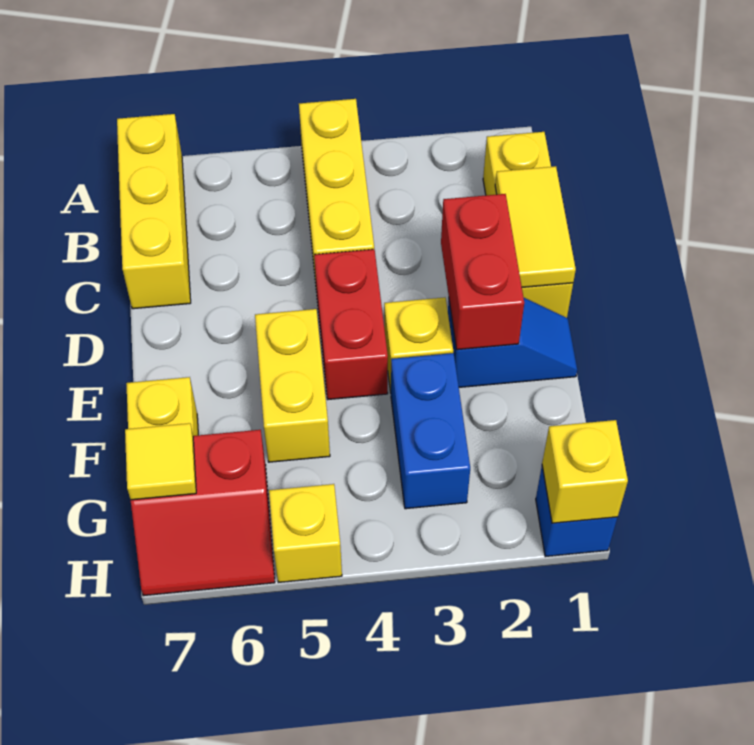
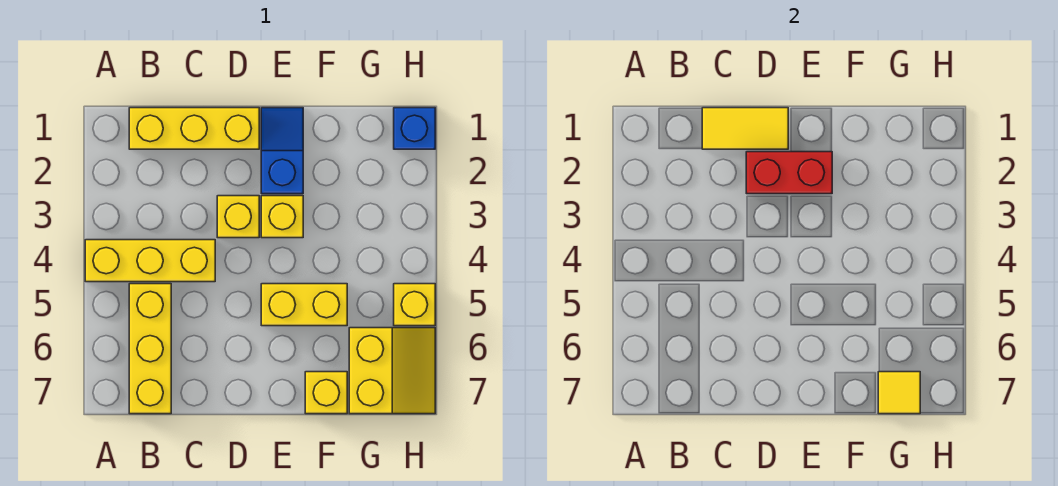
yellow brick A7:C7 level 1 -> yellow brick B5:B7 level 1
red brick D4:E4 level 1 -> none
blue brick F3:G3 level 1 -> none
red slope G6:H7 level 1 top G -> yellow slope G6:H7 level 1 top G
yellow brick H1 level 2 -> yellow brick D3 level 1

